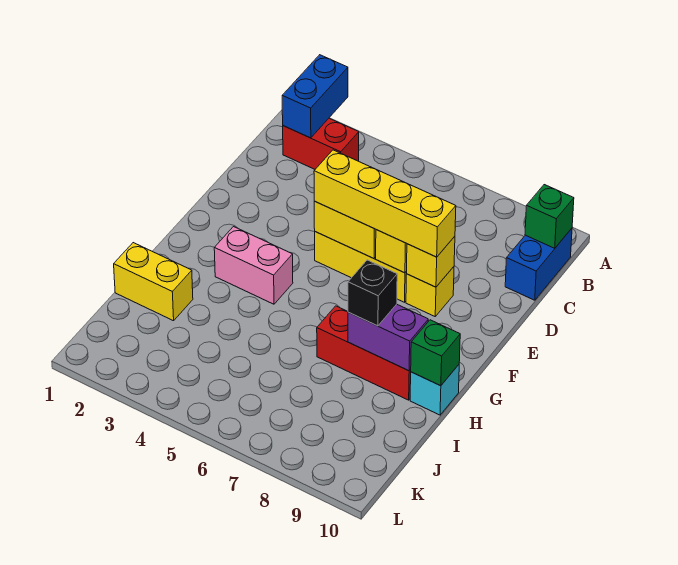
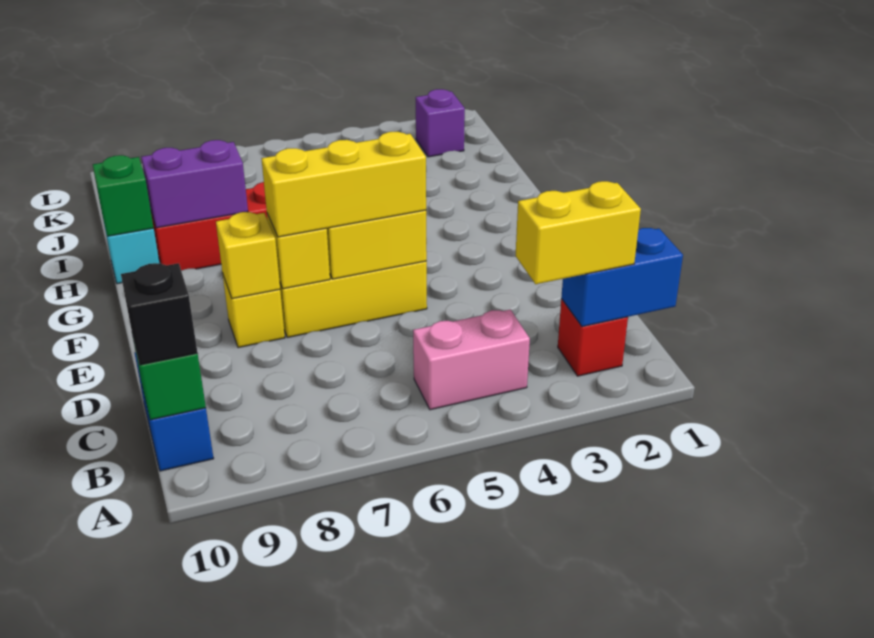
blue brick A2:B2 level 2 -> blue brick B1:B2 level 2
red brick B2:B3 level 1 -> red brick B2 level 1
yellow brick E5:E8 level 3 -> yellow brick E5:E7 level 3
pink brick G3:G4 level 1 -> pink brick B4:B5 level 1
black brick H8 level 3 -> black brick B10 level 3
yellow brick I1:I2 level 1 -> yellow brick B2:B3 level 3
none -> purple brick K2 level 1

